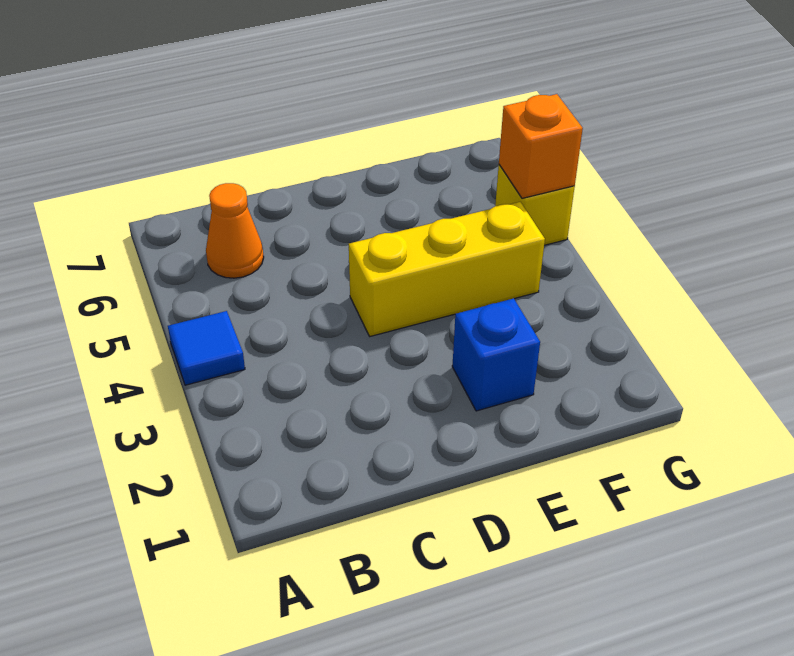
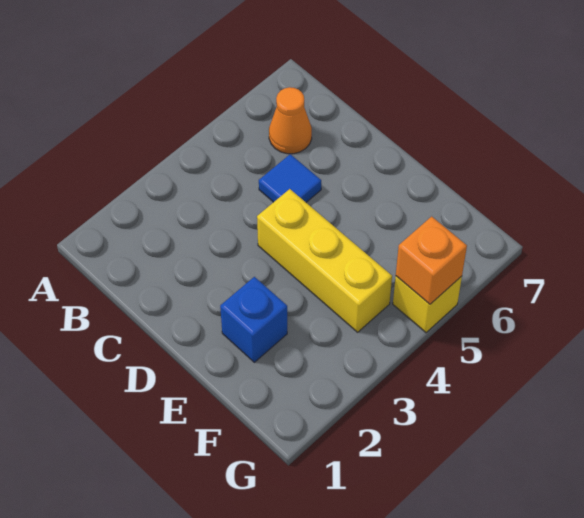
blue tile A4 level 1 -> blue tile C5 level 1

